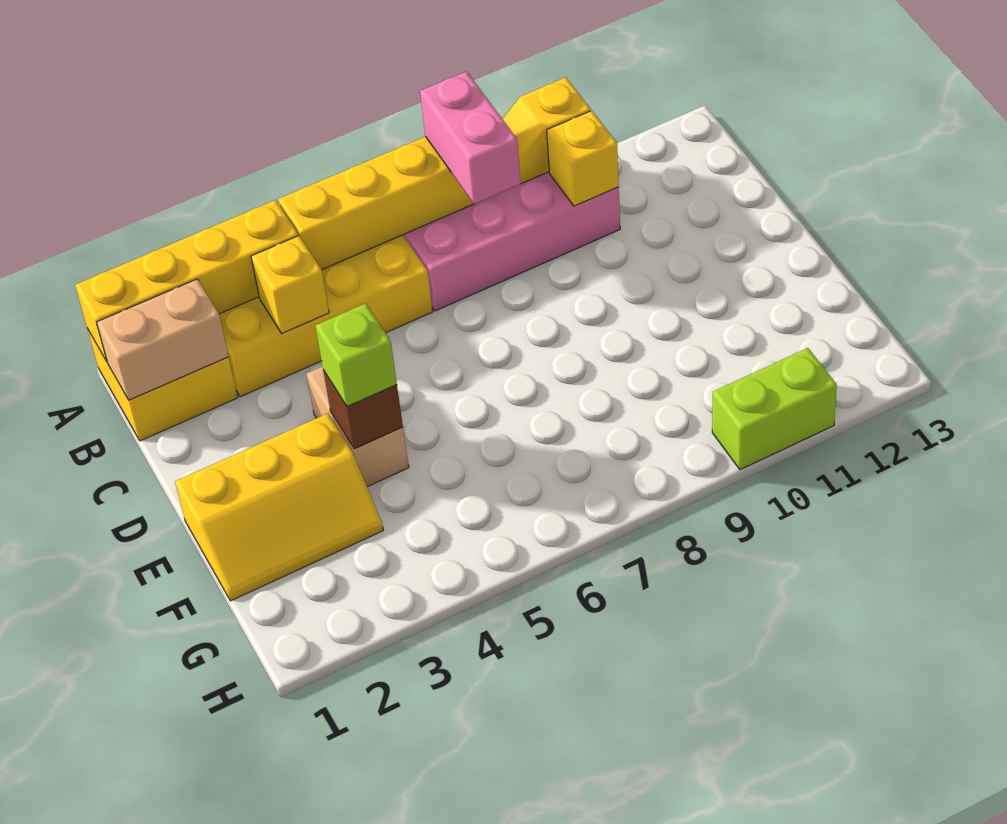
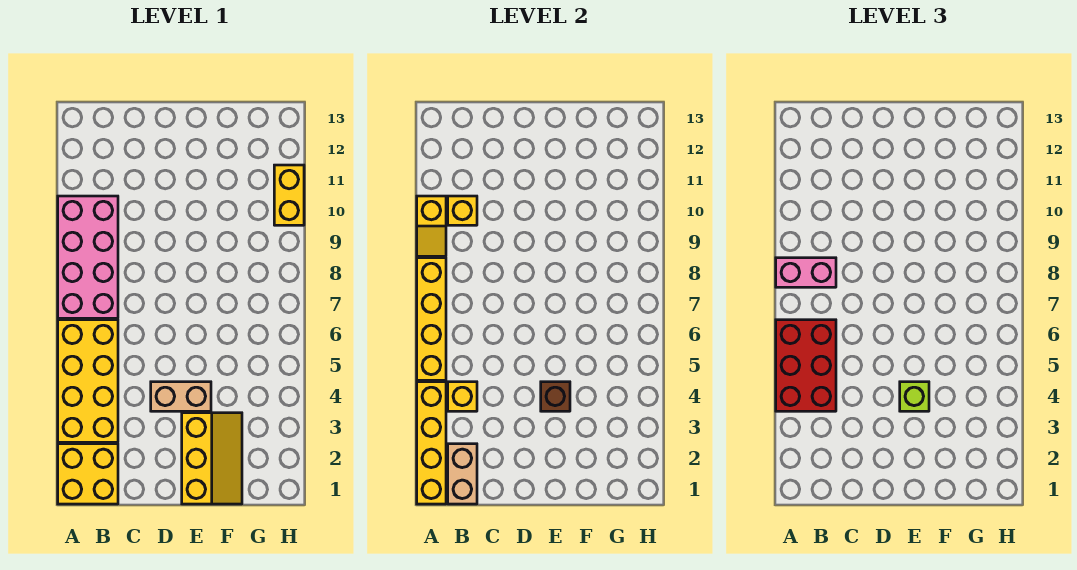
none -> red brick A4:B6 level 3
lime brick H10:H11 level 1 -> yellow brick H10:H11 level 1

